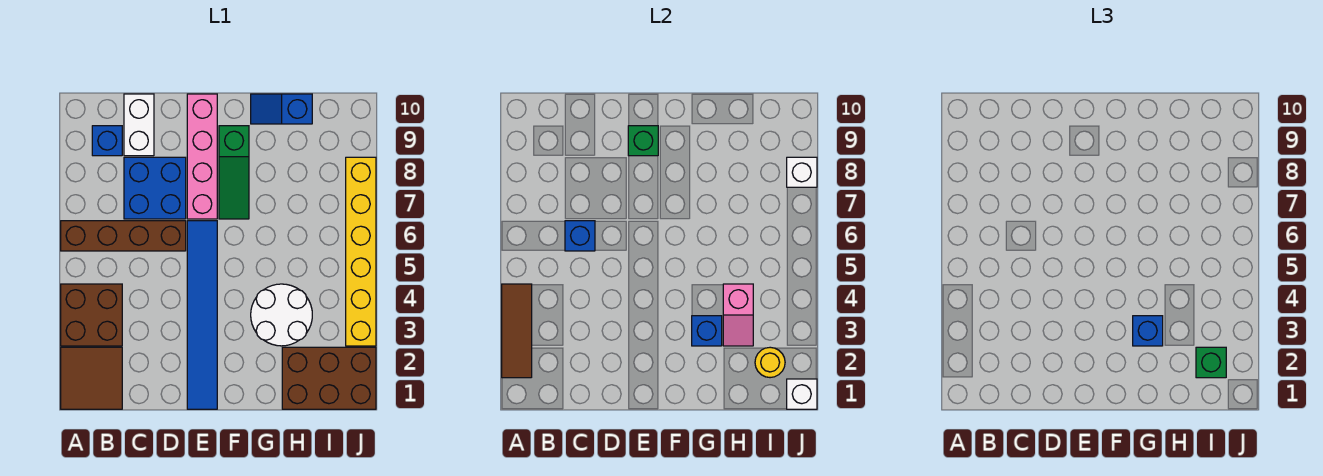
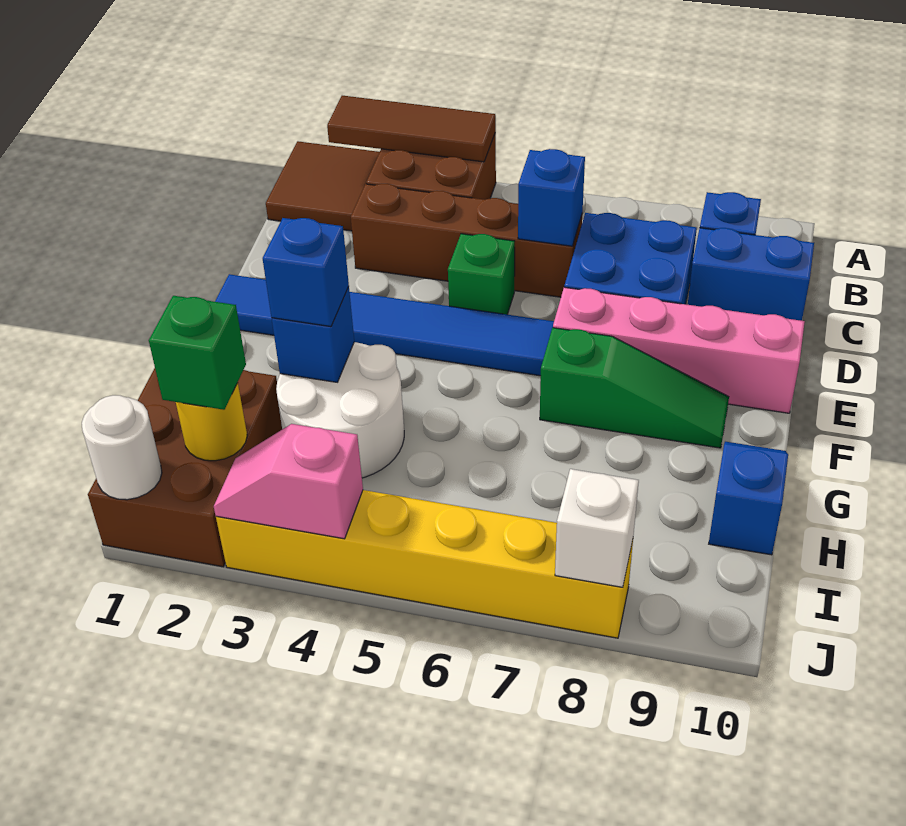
brown brick A6:D6 level 1 -> brown brick C3:C6 level 1
white brick C9:C10 level 1 -> blue brick C9:C10 level 1
green brick E9 level 2 -> green brick D5 level 1
green slope F7:F9 level 1 top 9 -> green slope F7:F9 level 1 top 7
pink slope H3:H4 level 2 top 4 -> pink slope J3:J4 level 2 top 4
white brick J1 level 2 -> white round brick J1 level 2

